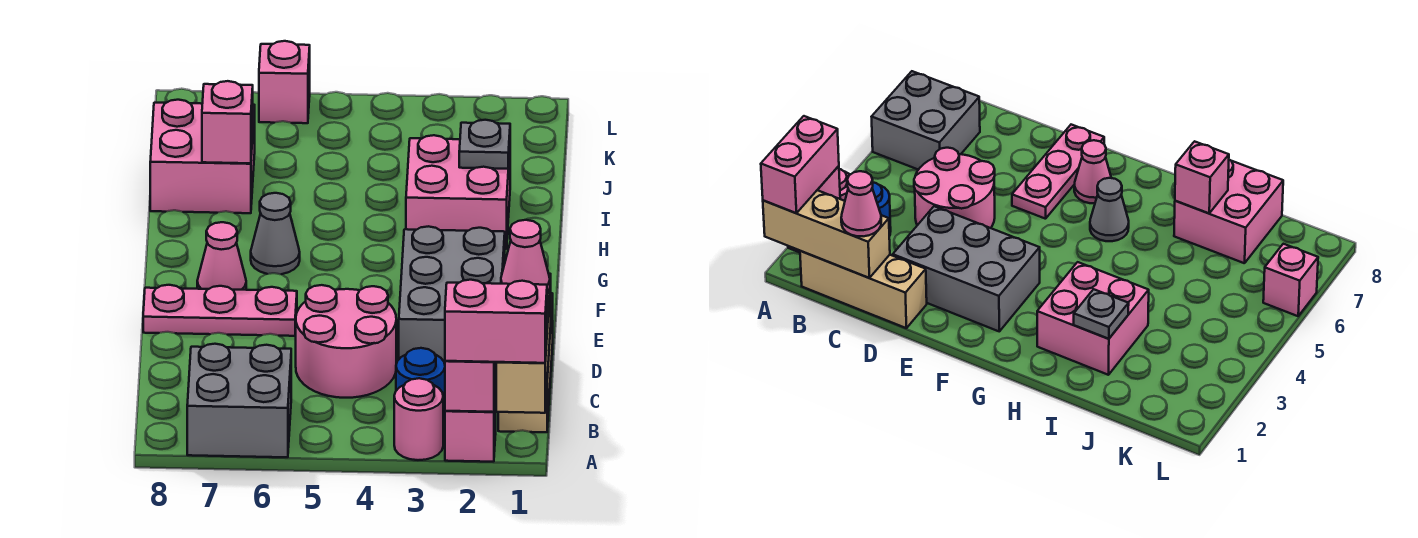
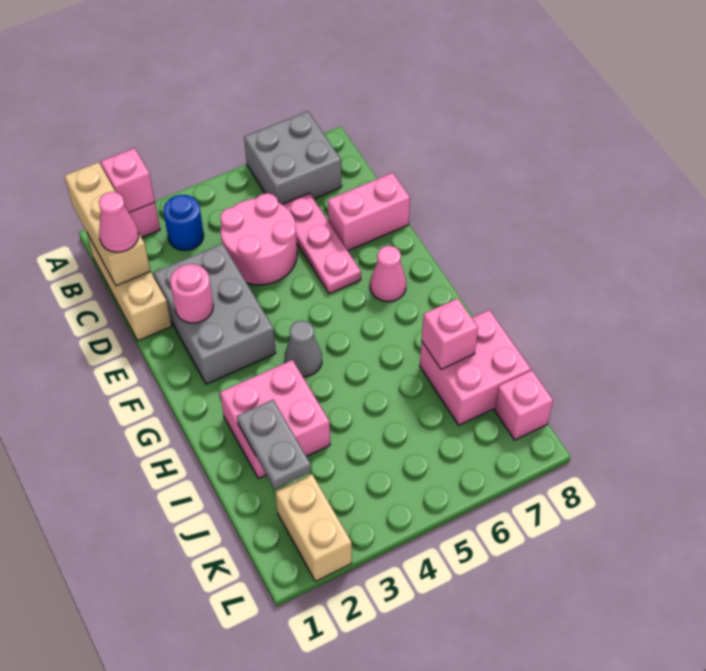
pink brick A1:A2 level 3 -> pink brick D7:D8 level 1
pink round brick A3 level 1 -> pink round brick E2 level 2
pink plate E6:E8 level 1 -> pink plate C6:E6 level 1
grey cone G6 level 1 -> grey cone G4 level 1
grey plate I2 level 2 -> grey plate I2:J2 level 2
none -> tan brick K2:L2 level 1
pink brick L6 level 1 -> pink brick K8 level 1

